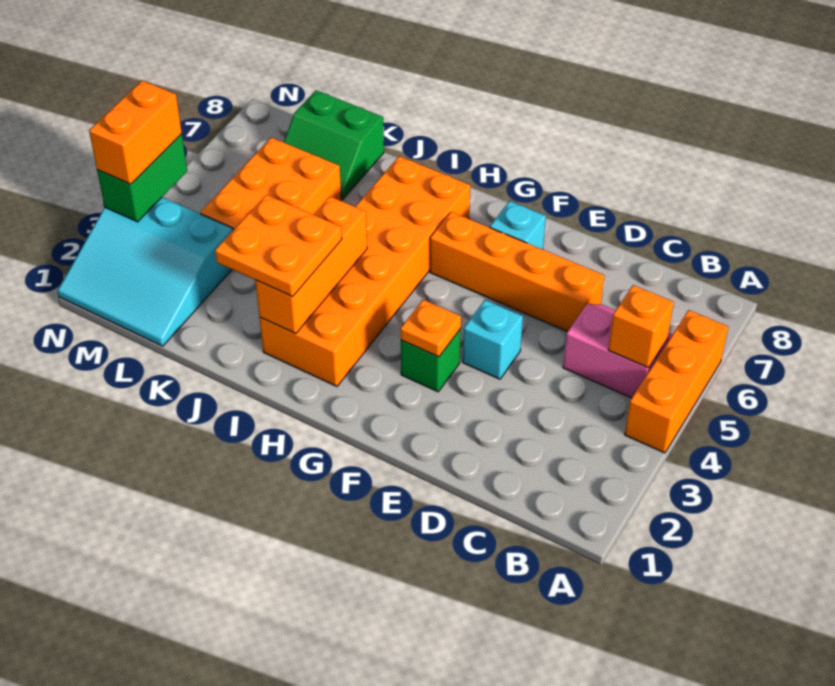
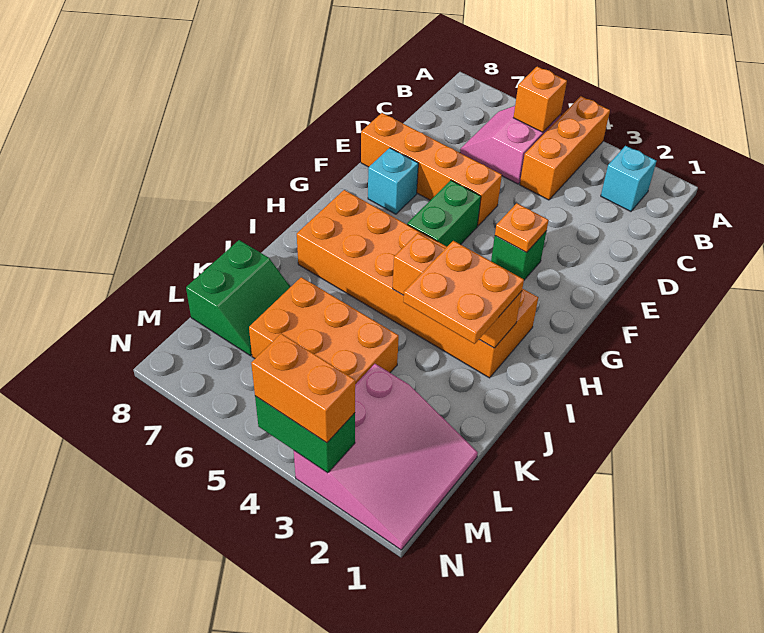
orange brick A4:A6 level 1 -> orange brick A4:C4 level 1
orange brick D6:G6 level 1 -> orange brick E5:E8 level 1
cyan brick E4 level 1 -> cyan brick B2 level 1
none -> green brick F5:G5 level 1
cyan slope L1:N3 level 1 top 3 -> pink slope L1:N3 level 1 top 3

